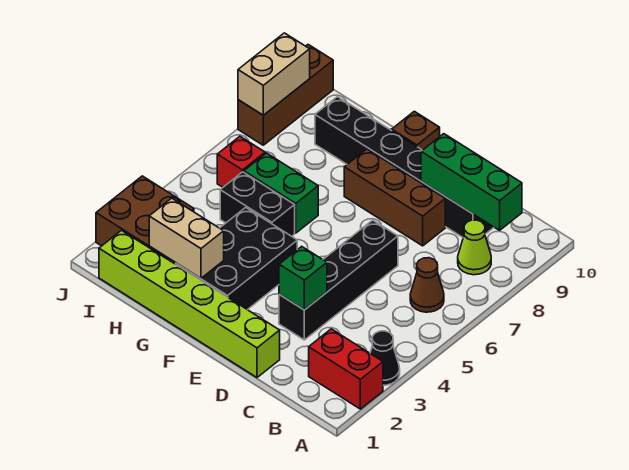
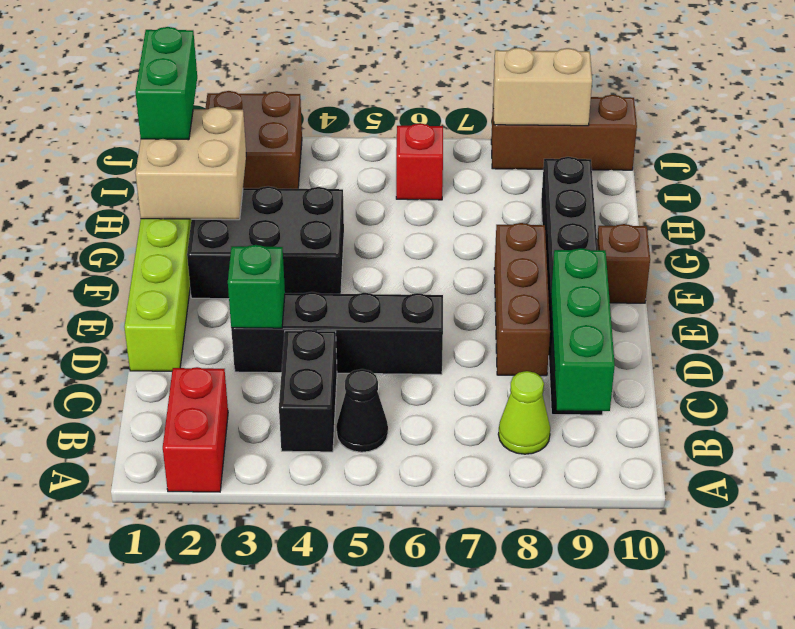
black cone A3 level 1 -> black cone B5 level 1
brown cone B6 level 1 -> none
tan brick G2:H2 level 2 -> tan brick G1:H2 level 2
black brick G5:H5 level 1 -> black brick B4:C4 level 1
green brick G6:H6 level 1 -> green brick H1:I1 level 3

